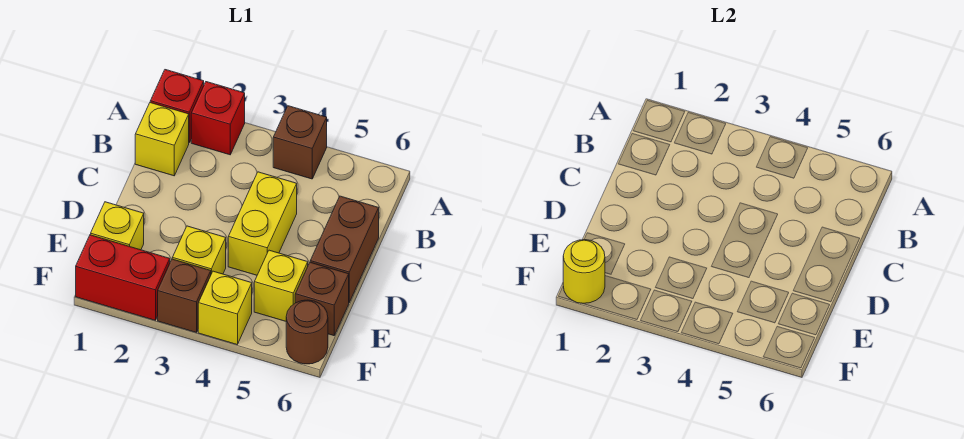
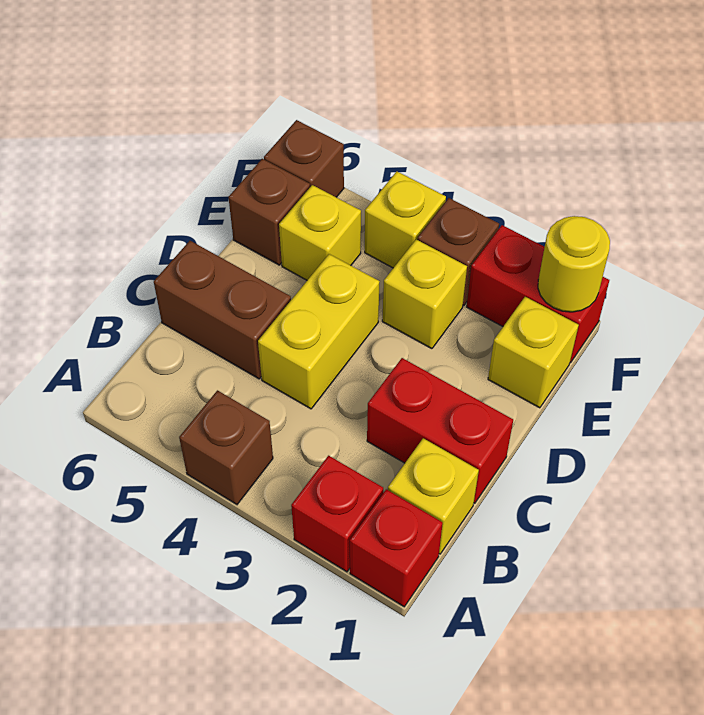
none -> red brick C1:C2 level 1
brown brick C6:D6 level 1 -> brown brick C5:C6 level 1
brown round brick F6 level 1 -> brown brick F6 level 1

